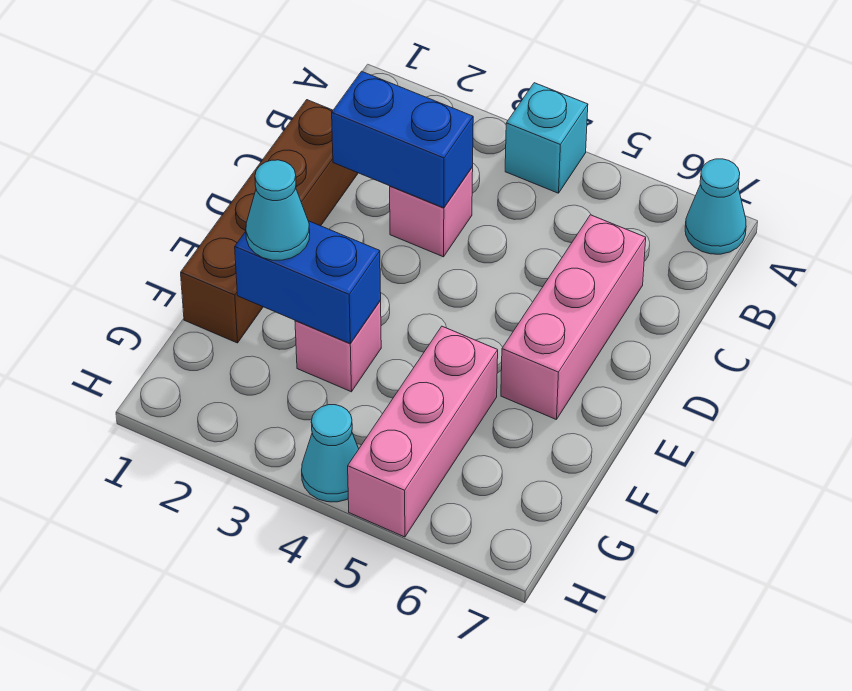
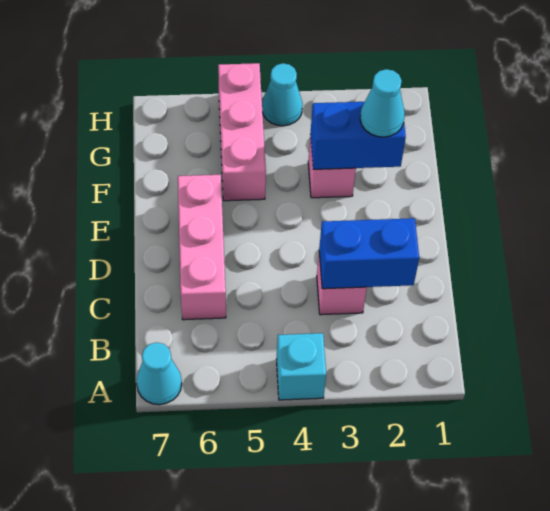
brown brick C1:F1 level 1 -> none

